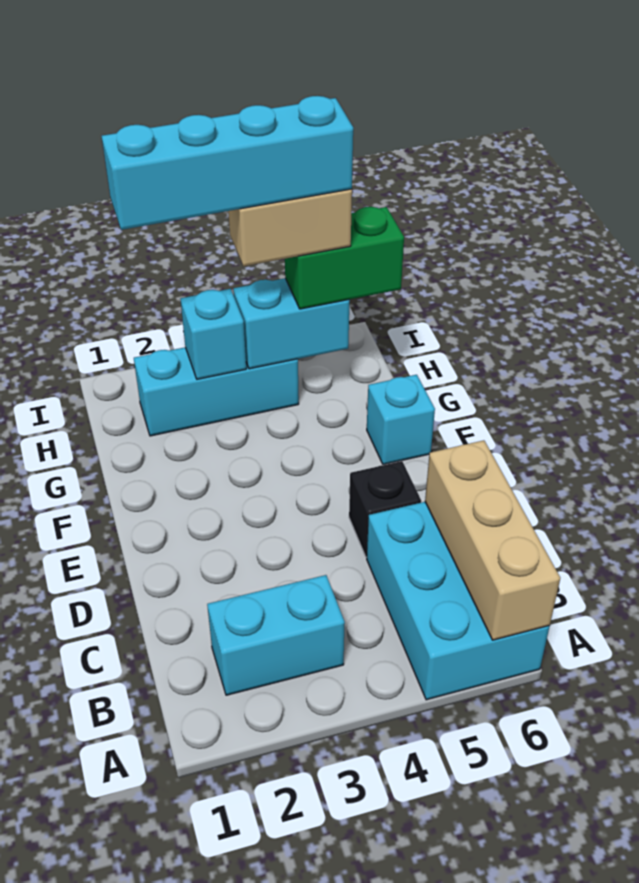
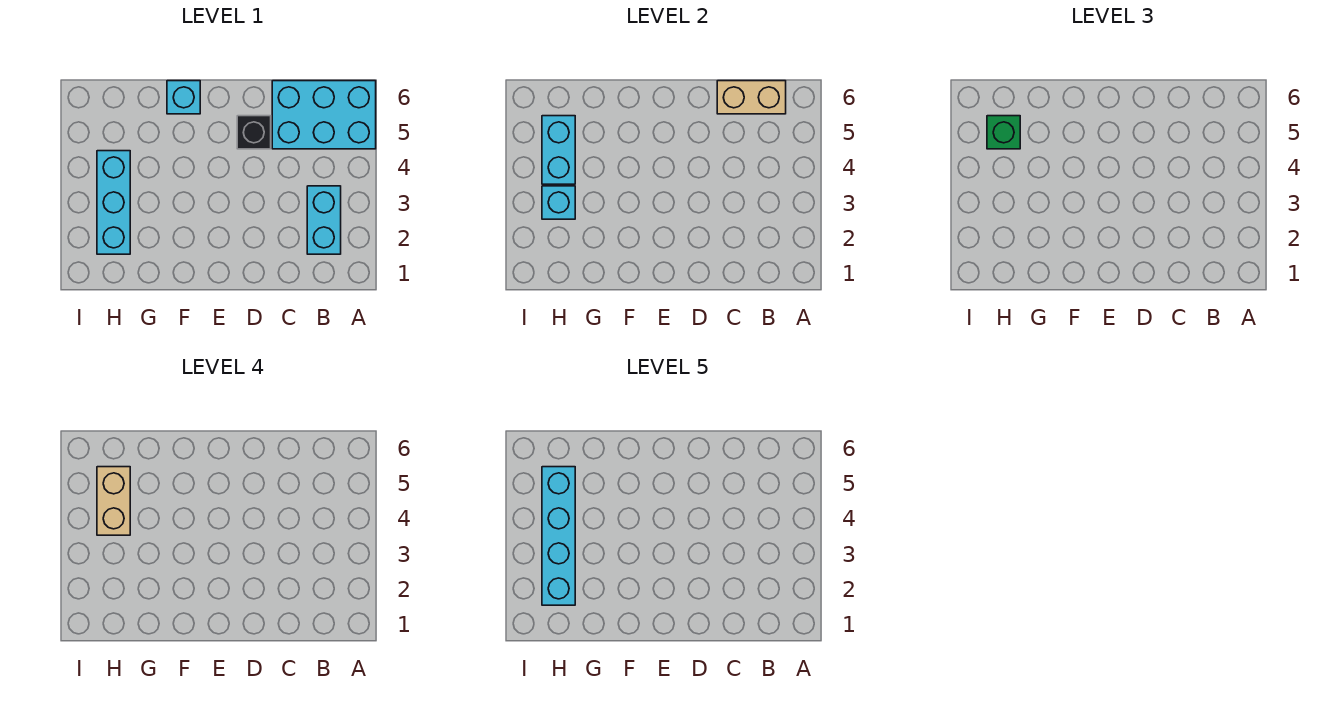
tan brick A6:C6 level 2 -> tan brick B6:C6 level 2
green brick H5:H6 level 3 -> green brick H5 level 3

